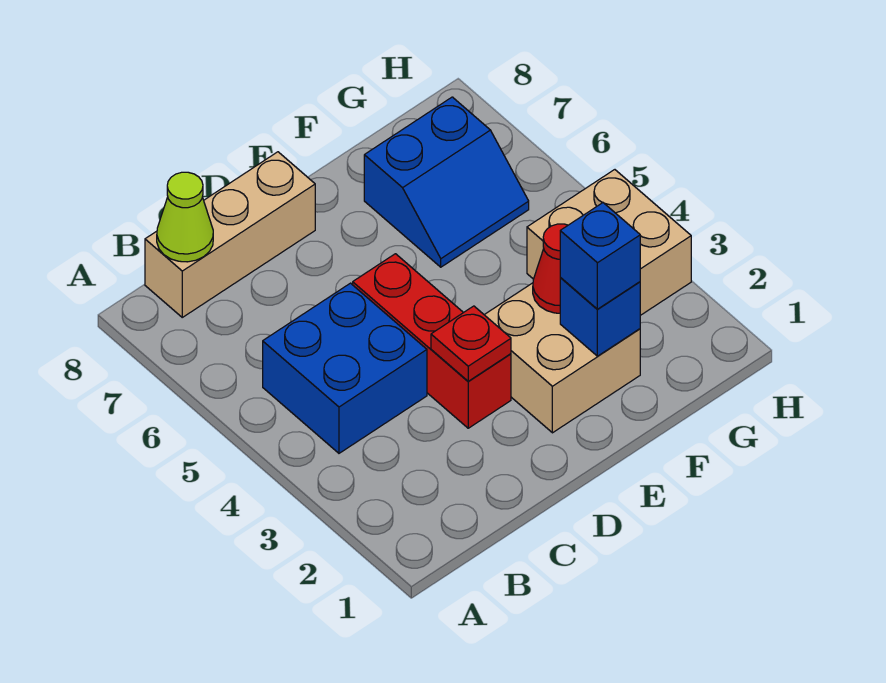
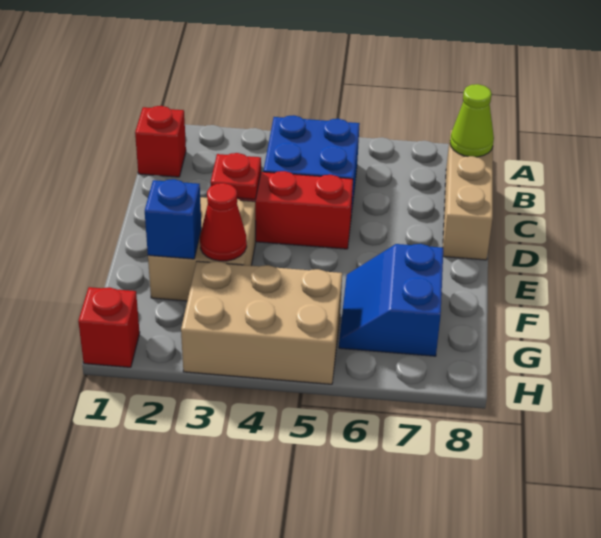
none -> red brick B1 level 1
blue brick F2 level 3 -> none
tan brick G3:H4 level 1 -> tan brick G3:H5 level 1
none -> red brick H1 level 1

